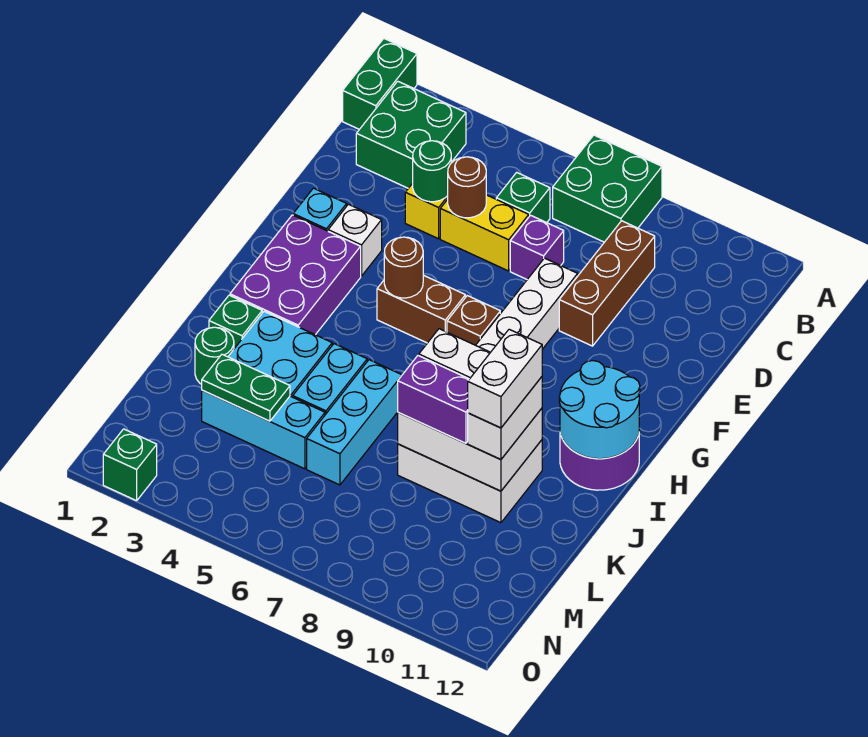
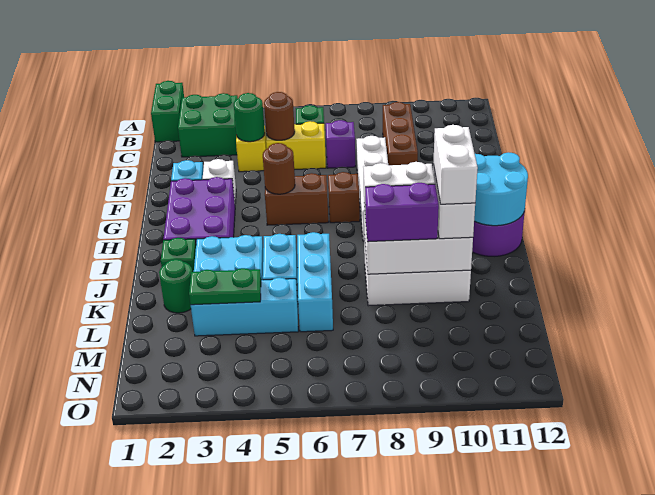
green brick A7:B8 level 1 -> none
green brick O2 level 1 -> none

